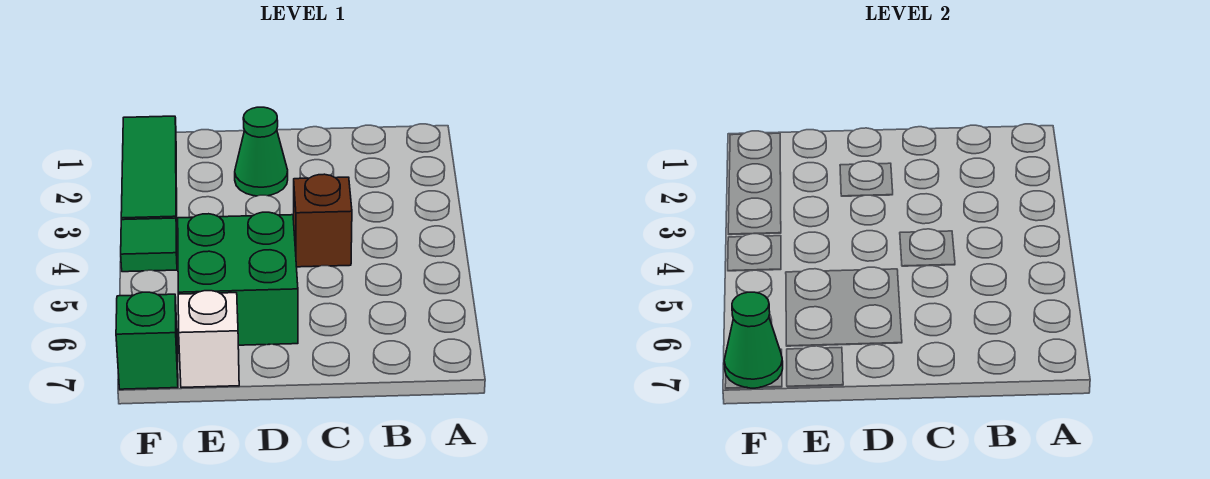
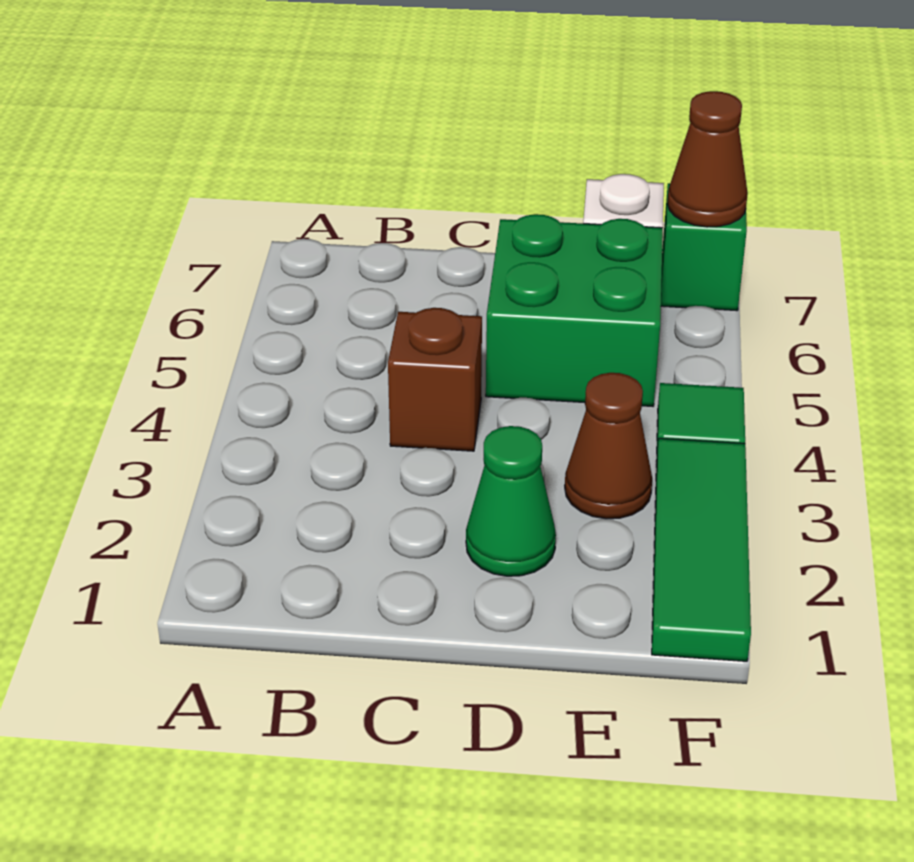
none -> brown cone E3 level 1
green cone F7 level 2 -> brown cone F7 level 2

